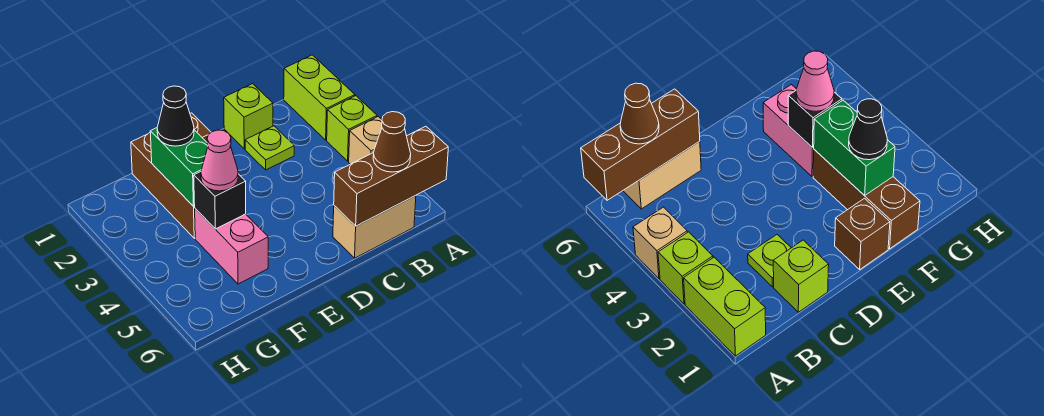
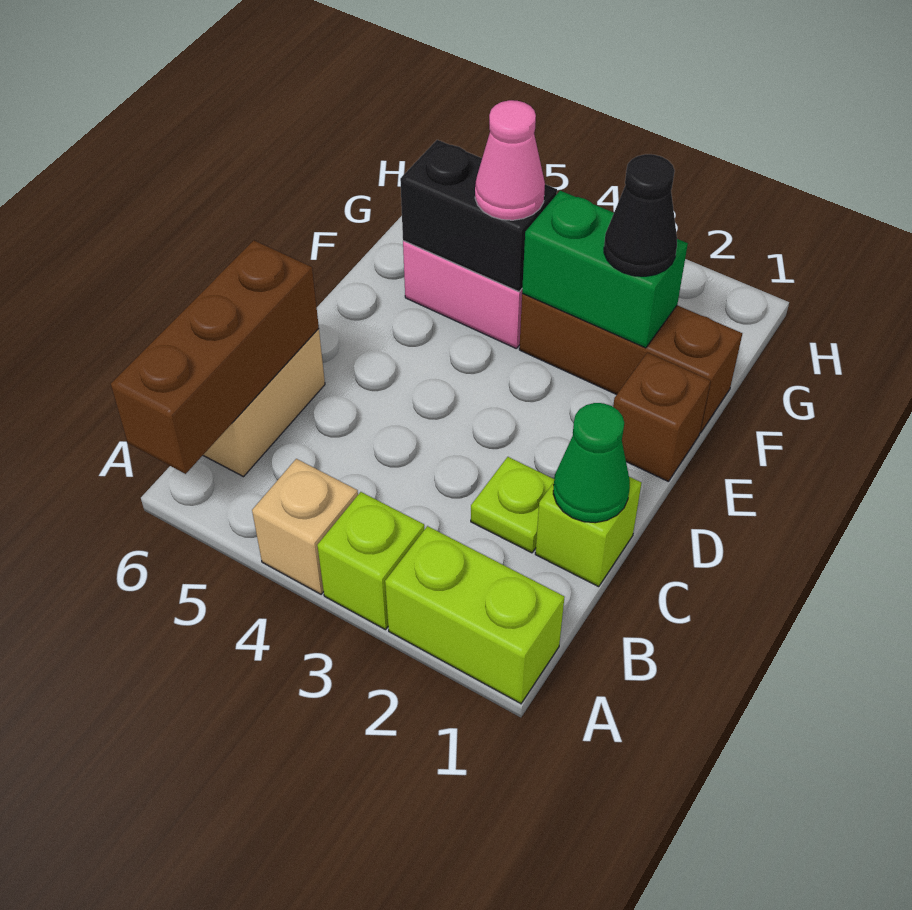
brown cone B6 level 3 -> none
none -> green cone C1 level 2
black brick F4 level 2 -> black brick F4:F5 level 2

